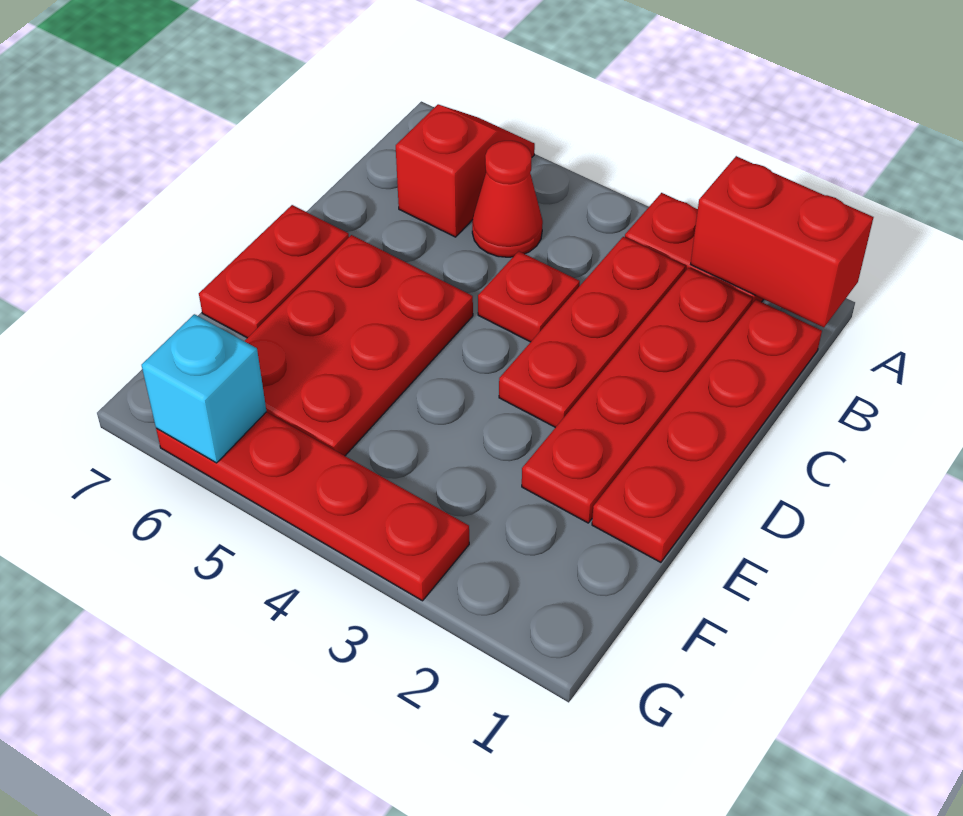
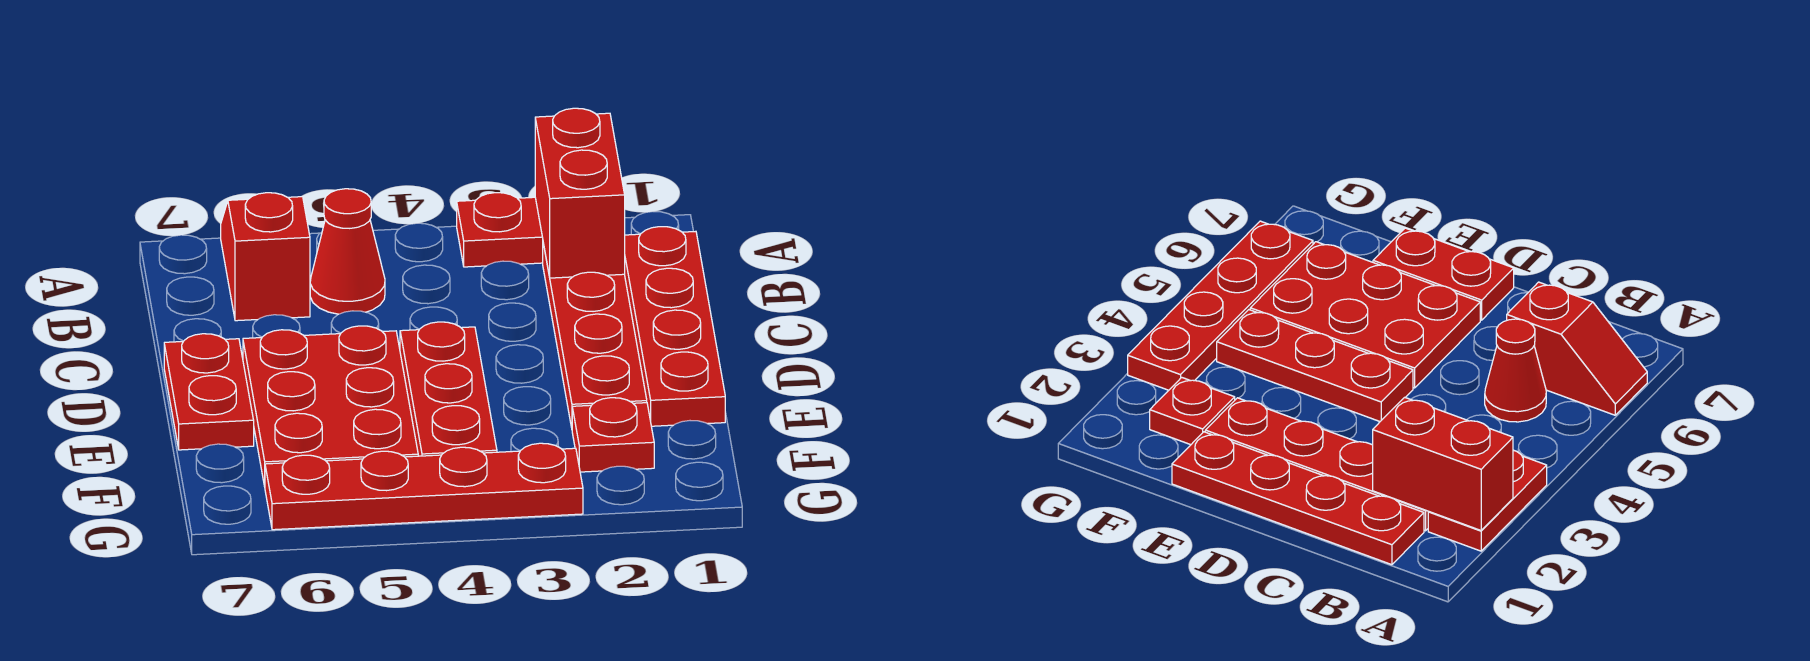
red brick A1:A2 level 2 -> red brick A2:B2 level 2
red plate B3:D3 level 1 -> red plate D4:F4 level 1
red plate C4 level 1 -> red plate F2 level 1
cyan brick G6 level 2 -> none

